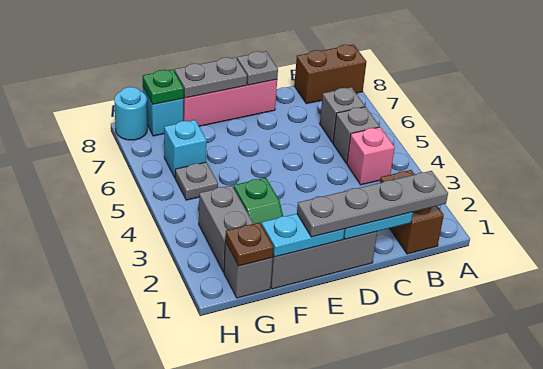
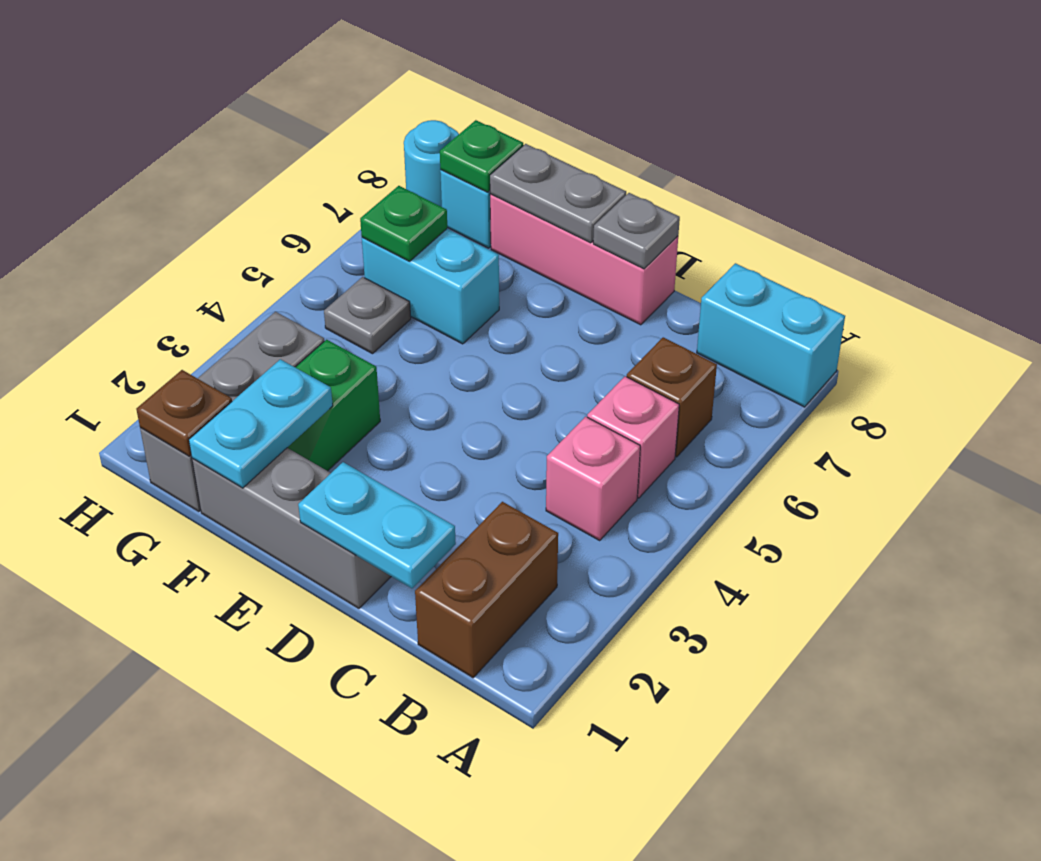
brown brick A8:B8 level 1 -> cyan brick A8:B8 level 1
grey plate B1:E1 level 3 -> none
grey brick B5 level 1 -> pink brick B5 level 1
grey brick B6 level 1 -> brown brick B6 level 1
cyan plate E1:F1 level 2 -> cyan plate F1:F2 level 2
cyan brick G6 level 1 -> cyan brick F6:G6 level 1
none -> green plate G6 level 2

